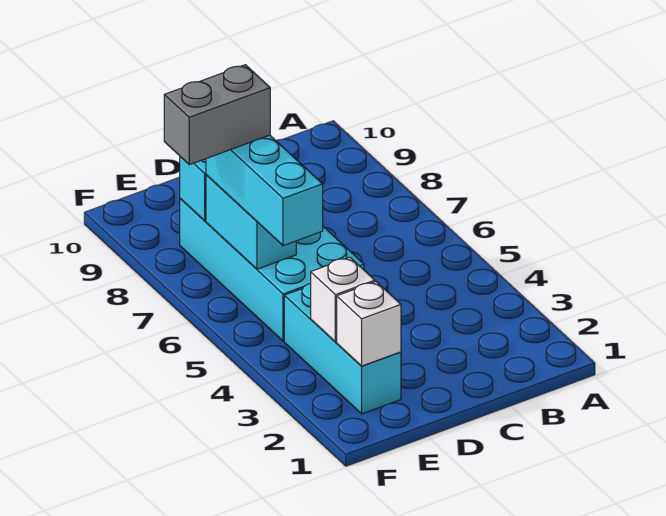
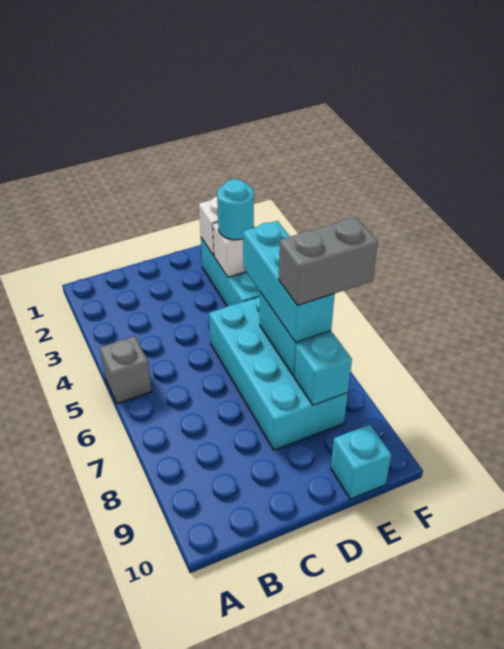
none -> grey brick A5 level 1
none -> cyan round brick E3 level 3
none -> cyan brick E10 level 1

